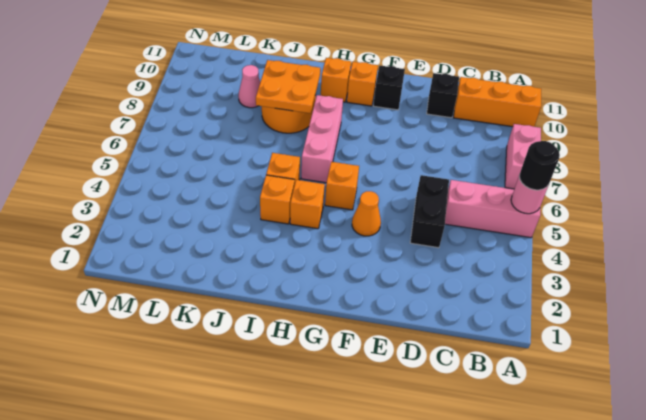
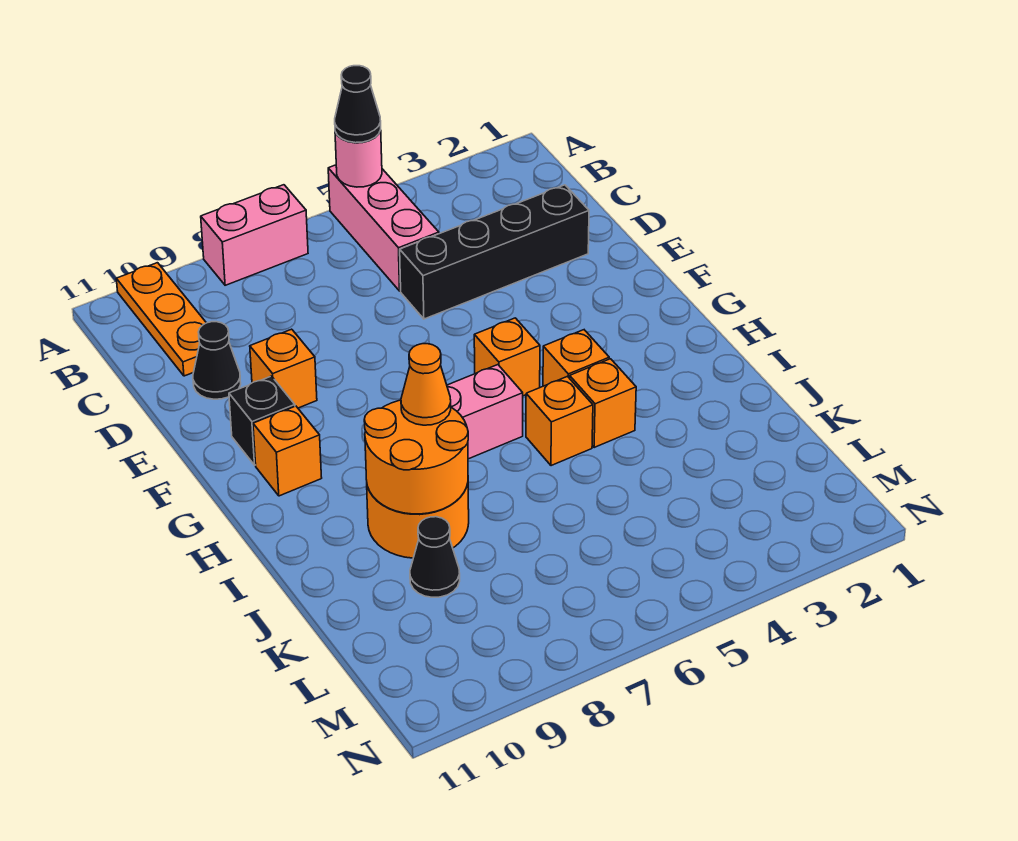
black round brick A5 level 3 -> black cone A5 level 3
orange brick A10:C10 level 1 -> orange plate A10:C10 level 1
black brick D4:D5 level 1 -> black brick D2:D5 level 1
black brick D10 level 1 -> black cone D10 level 1
orange cone F4 level 1 -> orange cone I8 level 3
orange brick H10 level 1 -> orange brick E9 level 1
orange plate I8:J9 level 2 -> orange round brick I8:J9 level 2
pink cone K9 level 1 -> black cone K9 level 1

